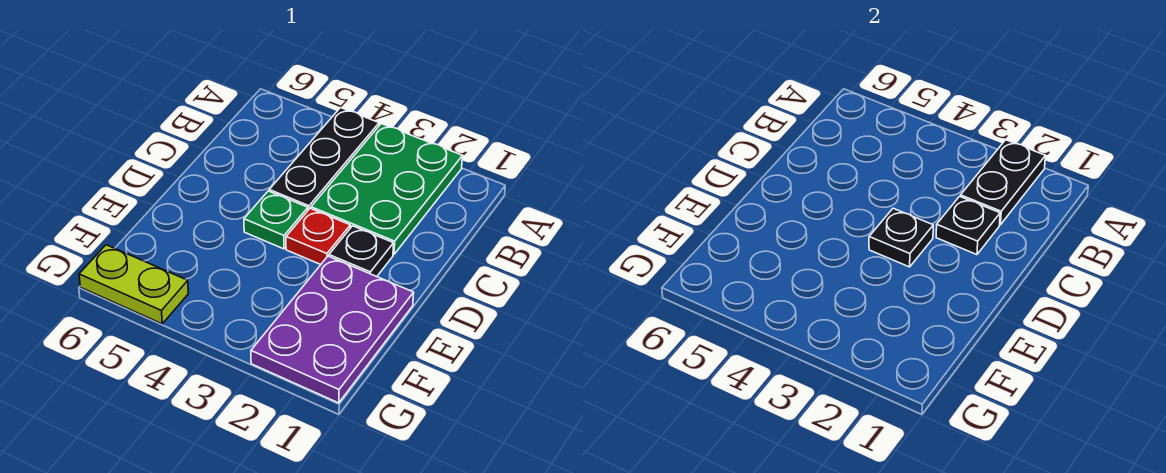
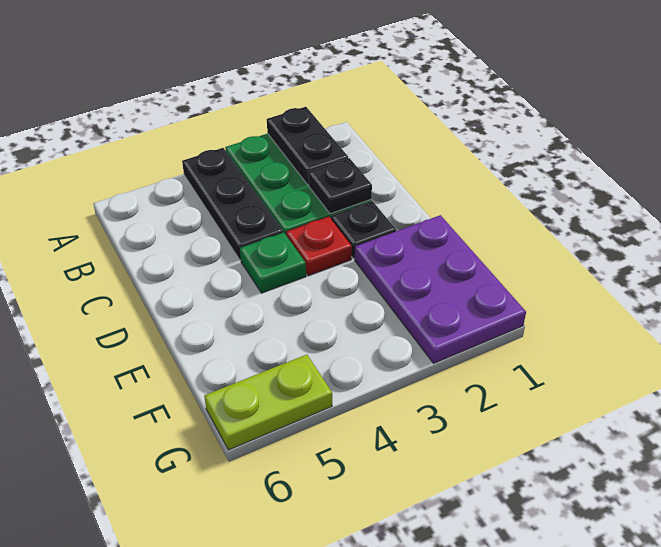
black plate D3 level 2 -> none

